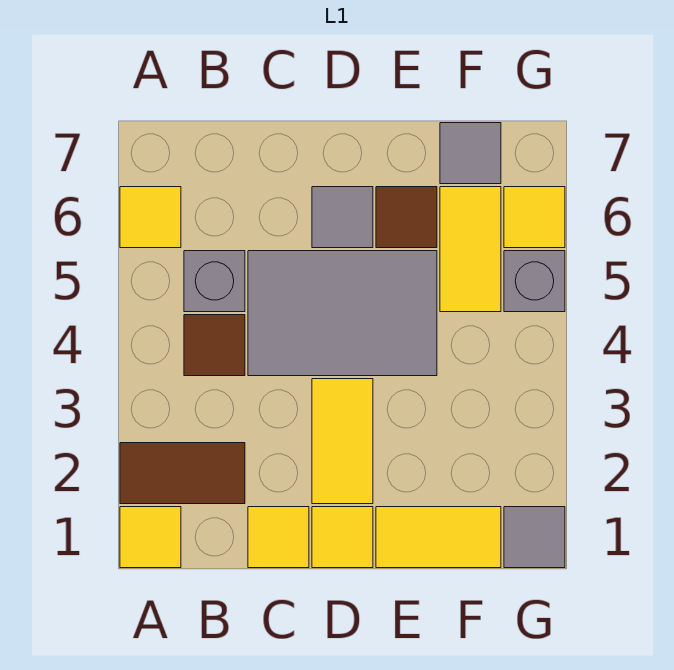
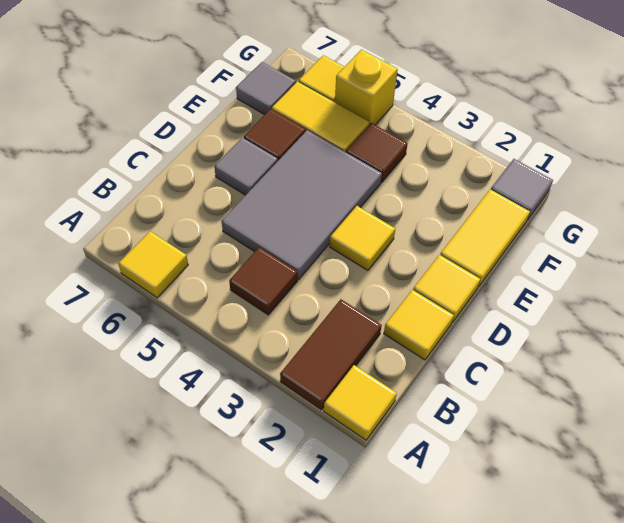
grey brick B5 level 1 -> none
yellow tile D2:D3 level 1 -> yellow tile D3 level 1
none -> brown tile F4 level 1
grey brick G5 level 1 -> yellow brick G5 level 1

